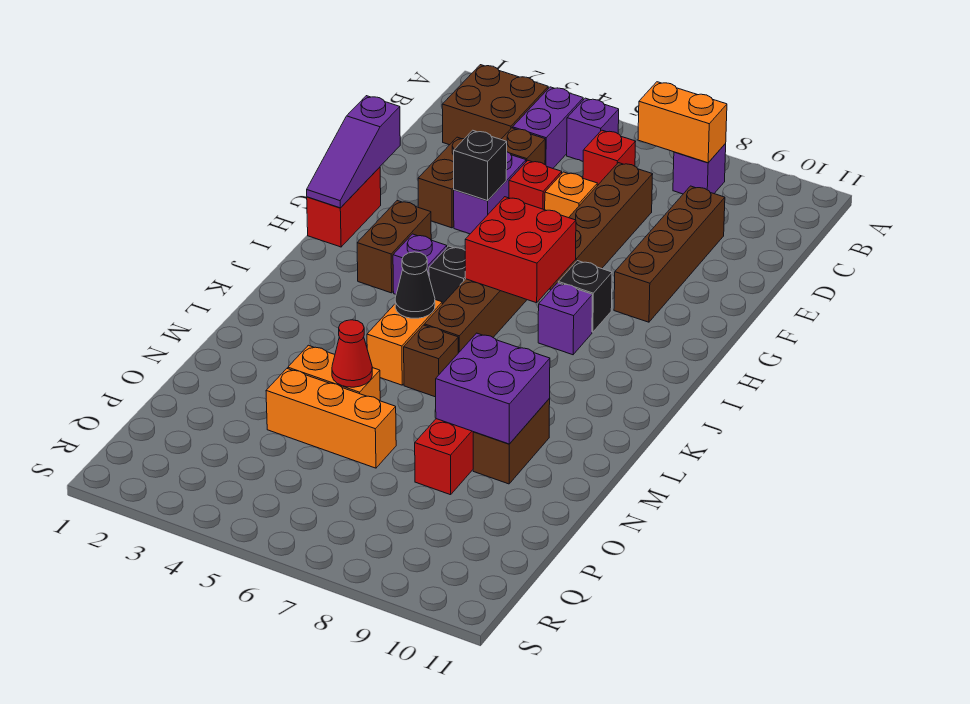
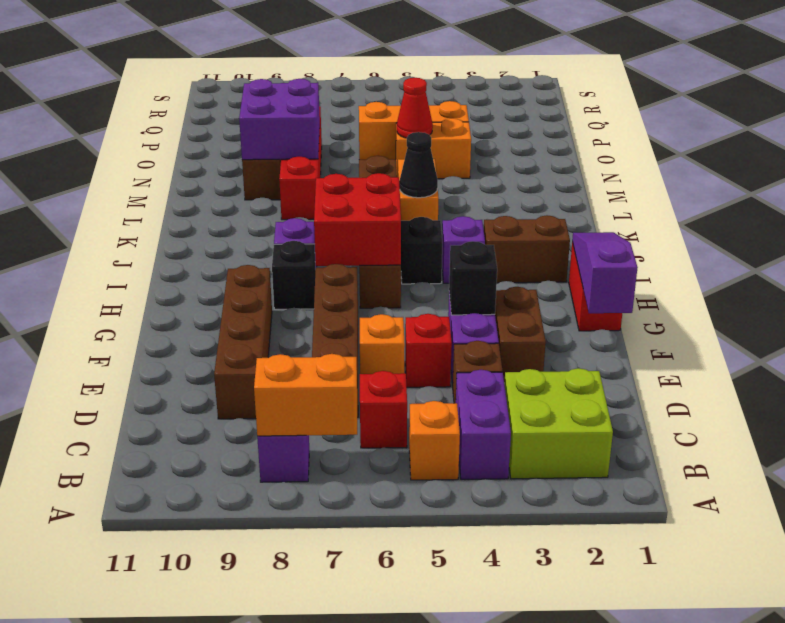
brown brick B2:C3 level 1 -> lime brick B2:C3 level 1
purple brick B5 level 1 -> orange brick B5 level 1
brown brick H3:I3 level 1 -> brown brick I2:I3 level 1

